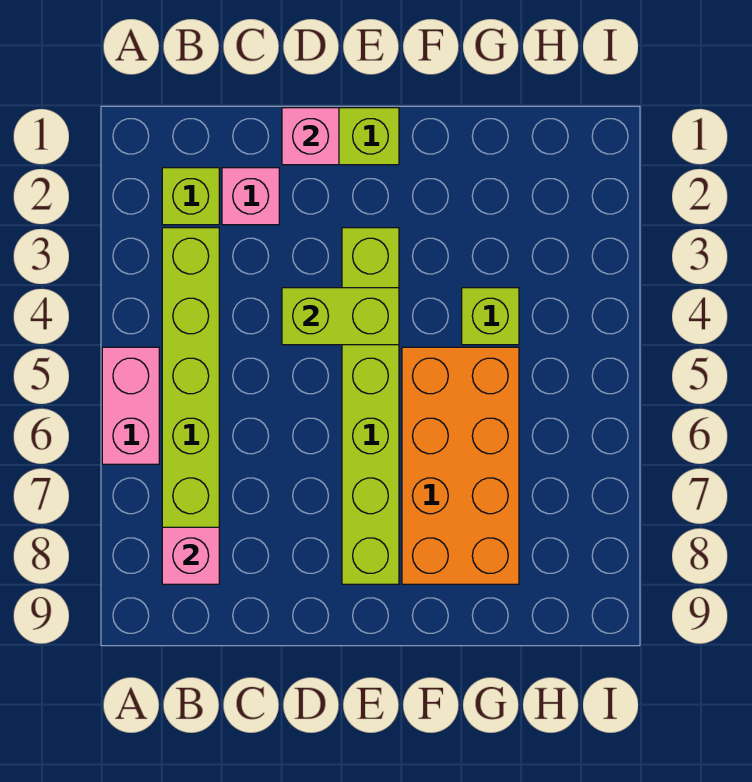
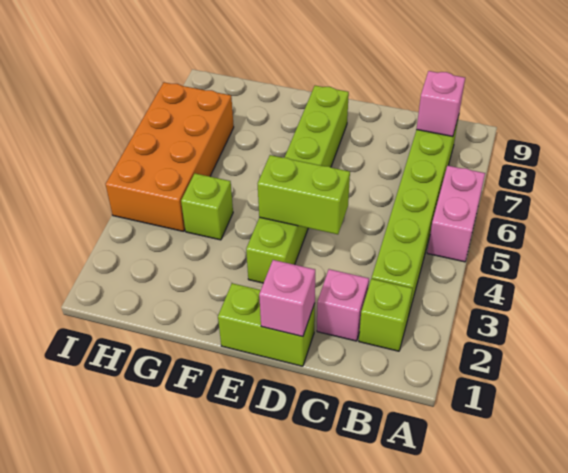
orange brick F5:G8 level 1 -> orange brick H4:I7 level 1

